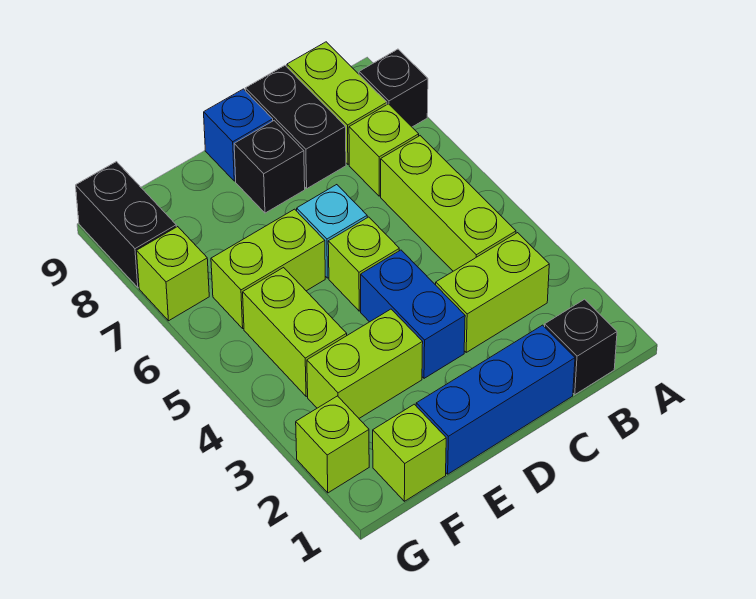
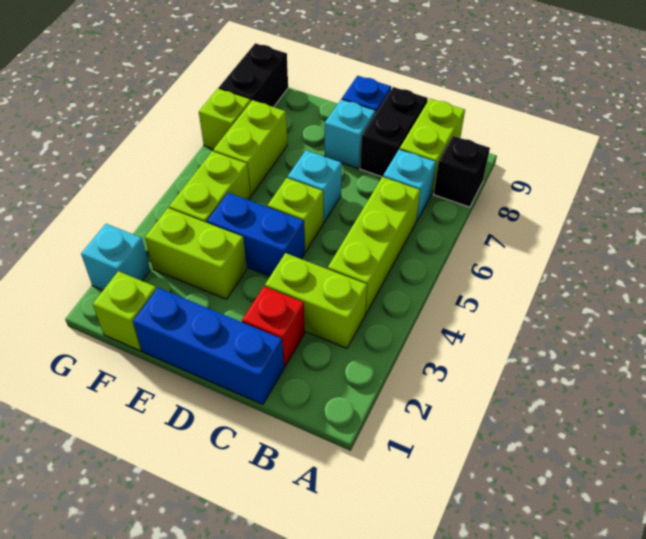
black brick B1 level 1 -> none
lime brick B7 level 1 -> cyan brick B7 level 1
none -> red brick C2 level 1
blue brick D3:D4 level 1 -> blue brick D4:E4 level 1
black brick D8 level 1 -> cyan brick D8 level 1
lime brick E6:F6 level 1 -> lime brick F6:F7 level 1
lime brick G2 level 1 -> cyan brick G2 level 1

